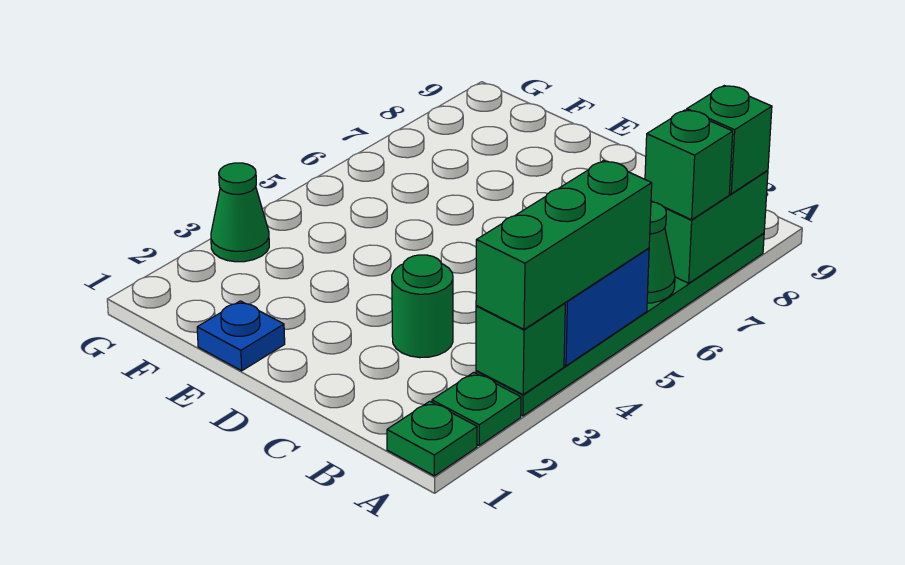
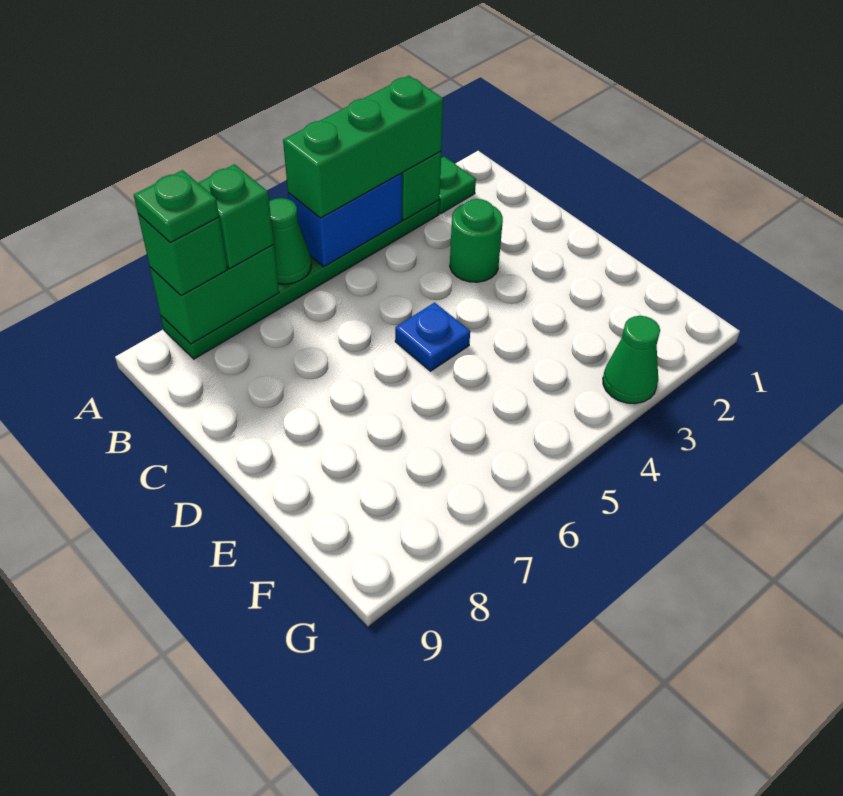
green plate A1 level 1 -> green plate A8 level 4
blue plate E1 level 1 -> blue plate D5 level 1

